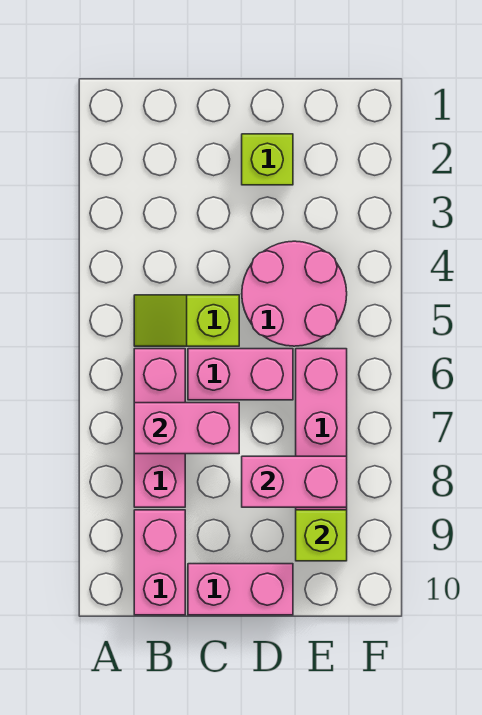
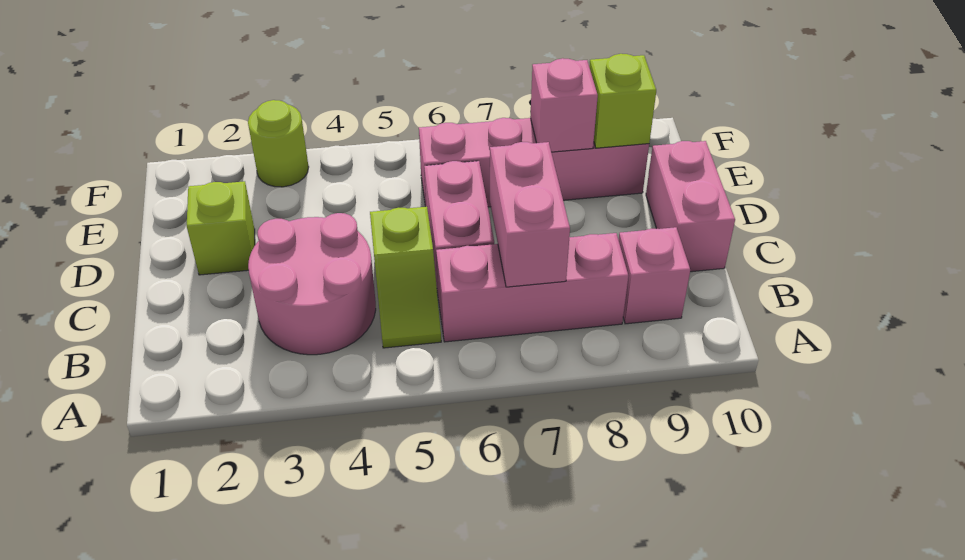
pink brick B9:B10 level 1 -> pink brick B9 level 1
pink round brick D4:E5 level 1 -> pink round brick B3:C4 level 1
pink brick D8:E8 level 2 -> pink brick E8 level 2
none -> lime round brick F3 level 1

